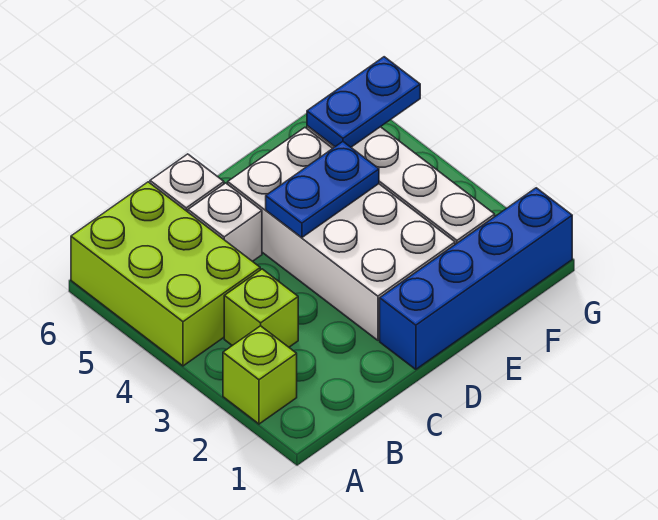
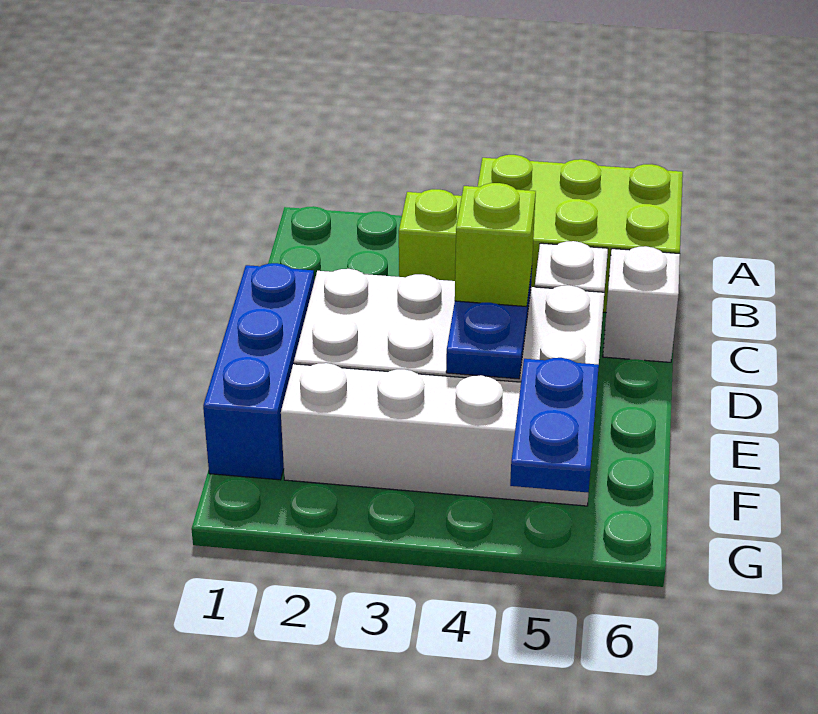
lime brick A2 level 1 -> lime brick D4 level 3
blue brick D1:G1 level 1 -> blue brick D1:F1 level 1

